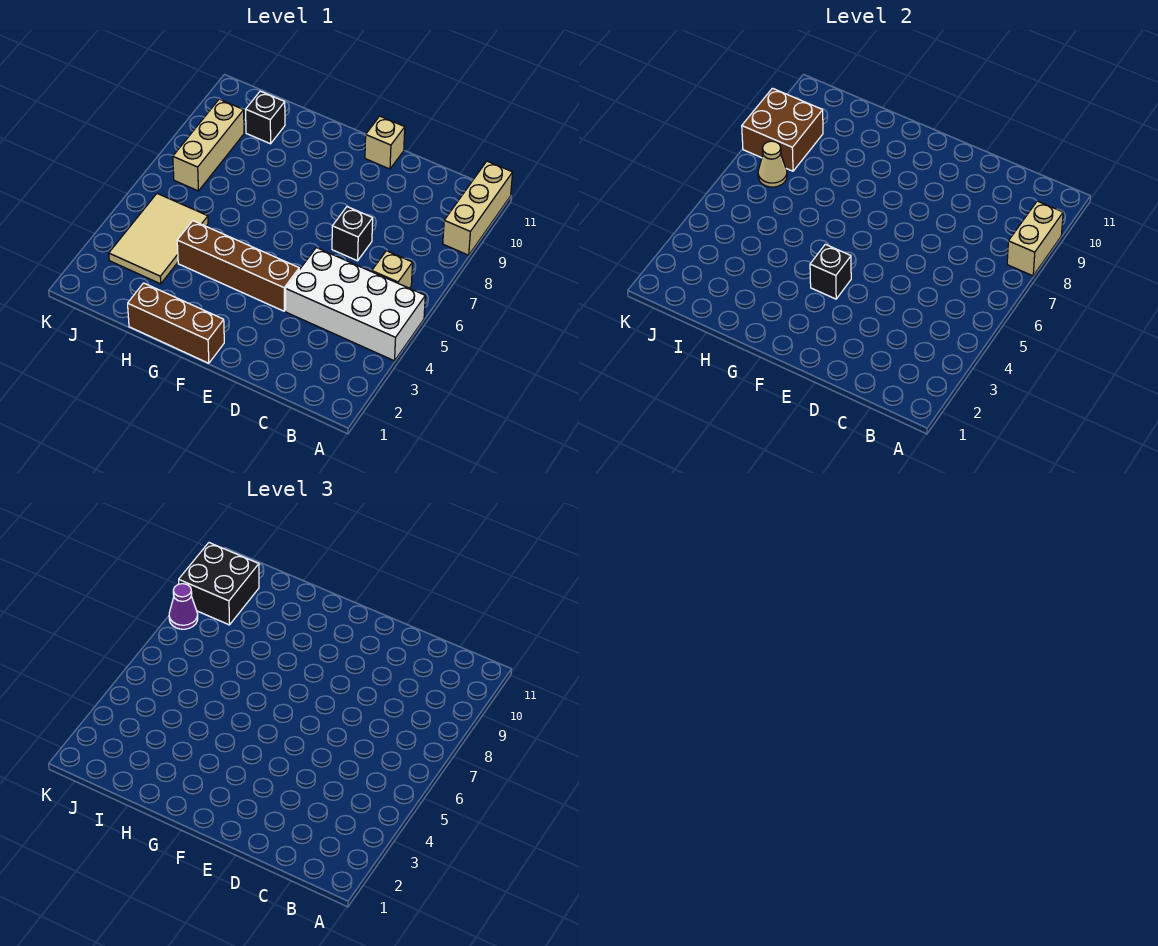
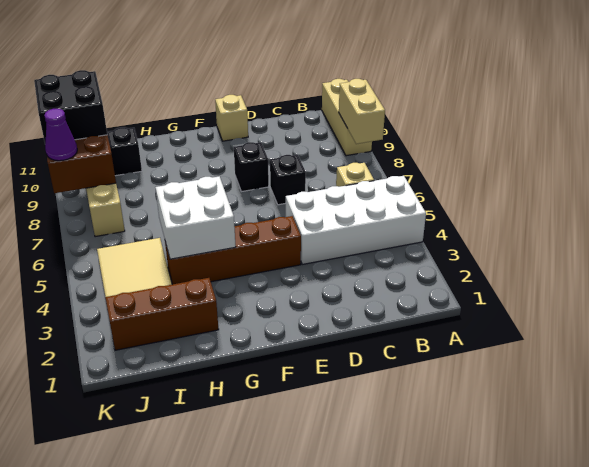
brown brick F1:H1 level 1 -> brown brick H2:J2 level 1
black brick F4 level 2 -> black brick E8 level 1
none -> white brick G4:H5 level 2
tan cone J7 level 2 -> none

